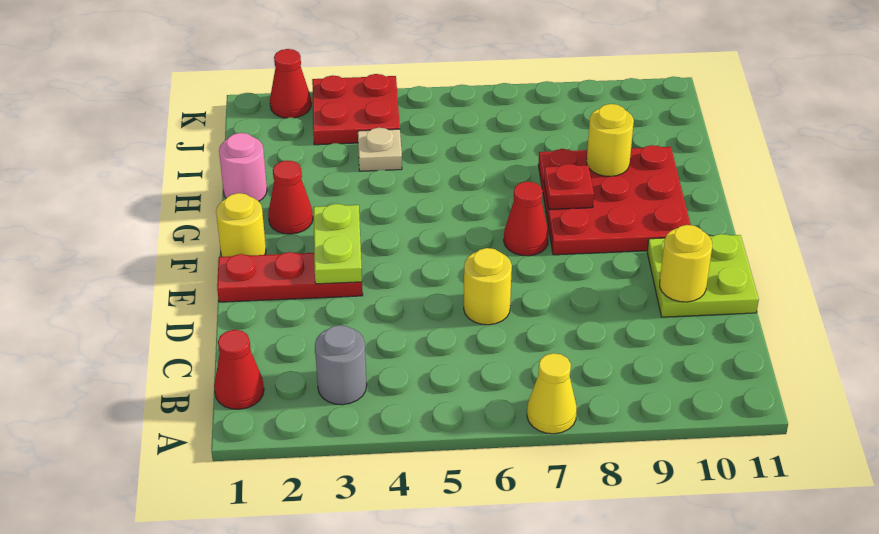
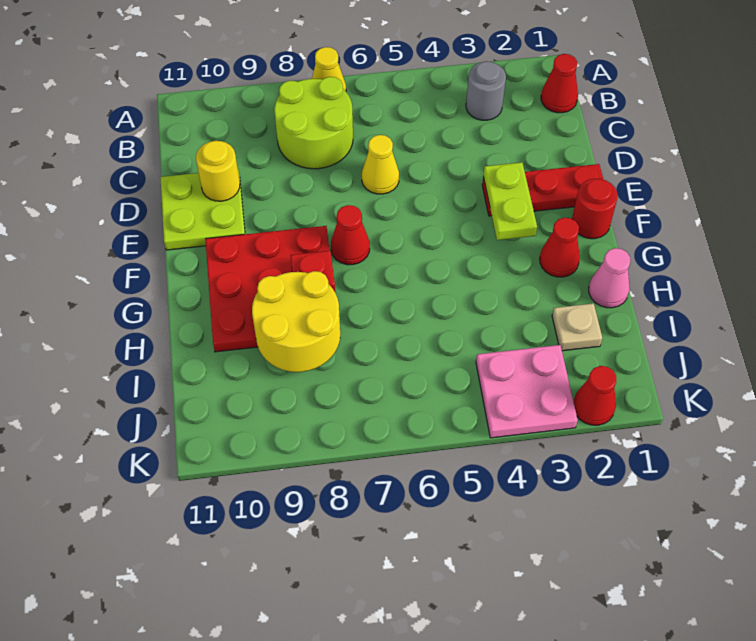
none -> lime round brick B7:C8 level 1
yellow round brick D6 level 1 -> yellow cone D6 level 1
yellow round brick F1 level 1 -> red round brick F1 level 1
pink round brick H1 level 1 -> pink cone H1 level 1
yellow round brick H9 level 2 -> yellow round brick H8:I9 level 2
tan plate I4 level 1 -> tan plate I2 level 1
red plate J3:K4 level 1 -> pink plate J3:K4 level 1

